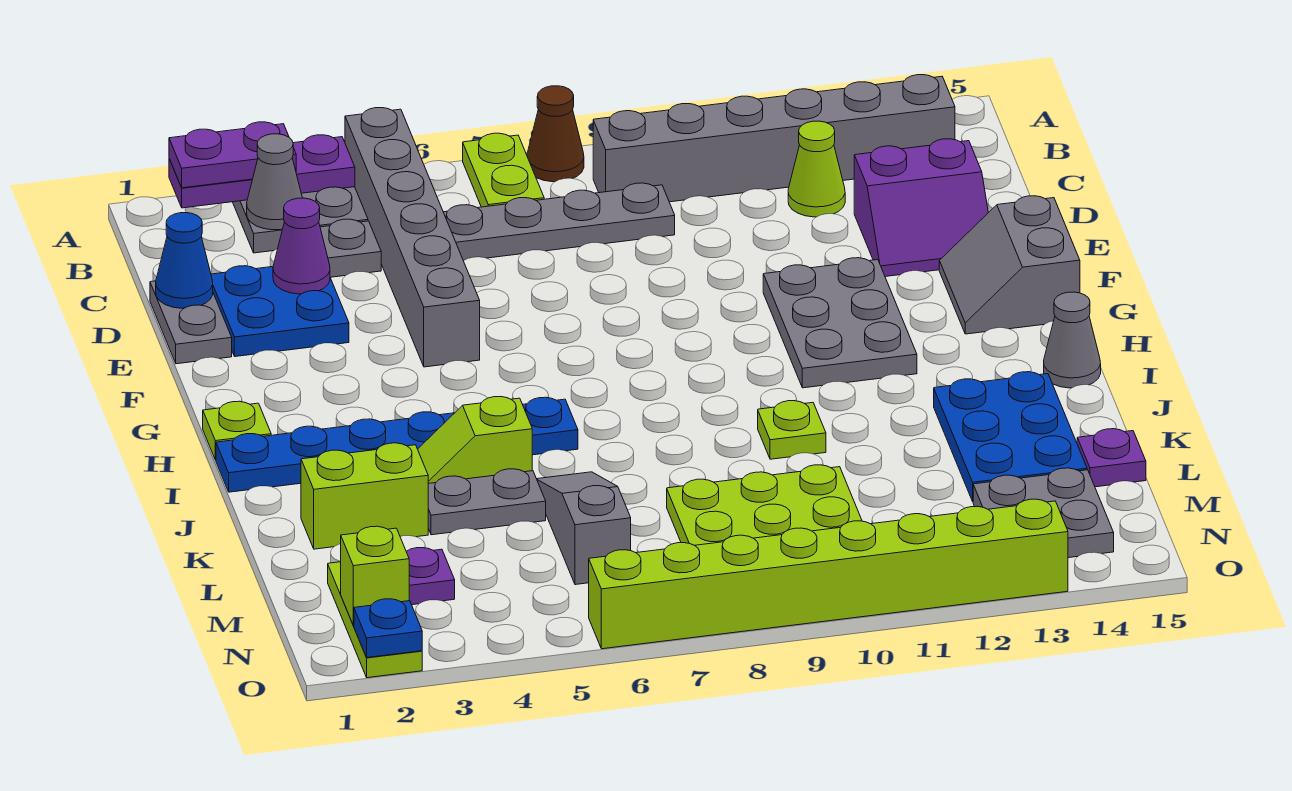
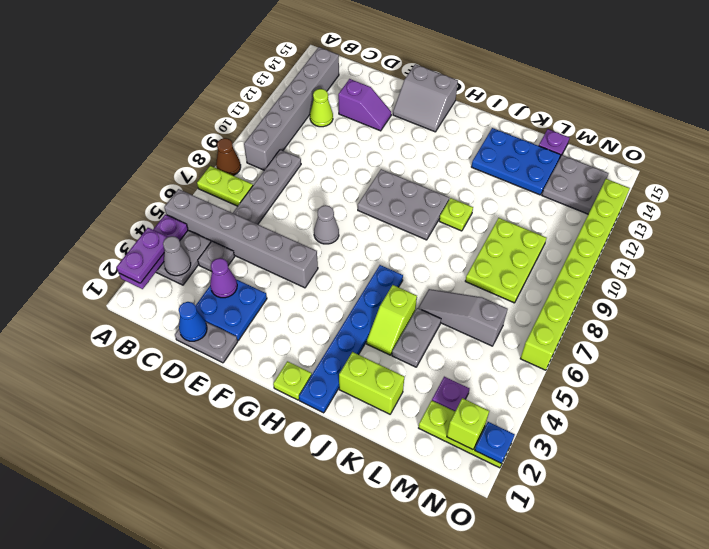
purple slope D13:E14 level 1 top D -> purple slope D13:E13 level 1 top D
grey plate F11:H12 level 1 -> grey plate G9:I10 level 1
grey cone I15 level 1 -> grey cone F7 level 1
lime brick K2:K3 level 1 -> lime brick J2:K2 level 1

